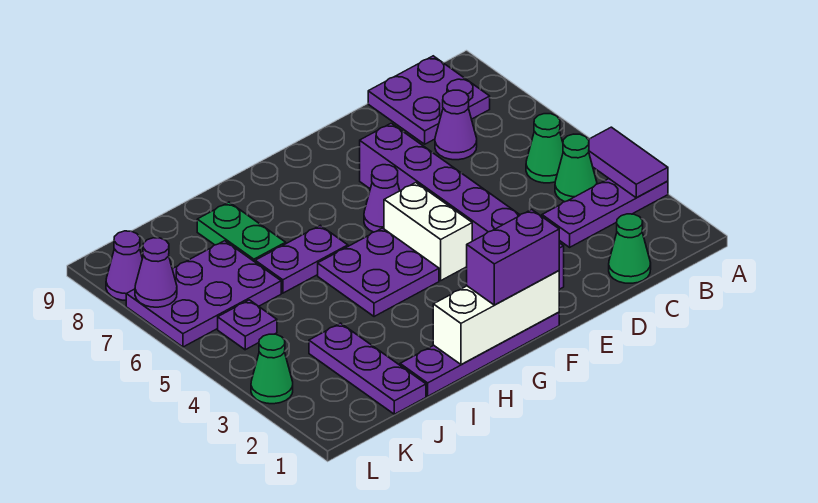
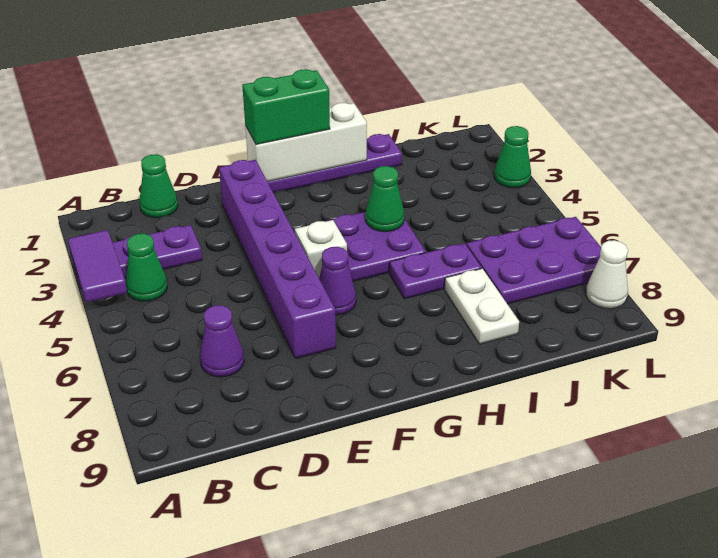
green cone B5 level 1 -> green cone H4 level 2
purple plate B8:C9 level 1 -> none
purple brick F1:G1 level 3 -> green brick F1:G1 level 3
white brick F4:F5 level 1 -> white brick F5 level 1
green plate I7:I8 level 1 -> white plate I7:I8 level 1
purple plate J1:J3 level 1 -> none
purple plate K5 level 1 -> none
purple cone L7 level 2 -> none
purple cone L8 level 1 -> white cone L8 level 1

